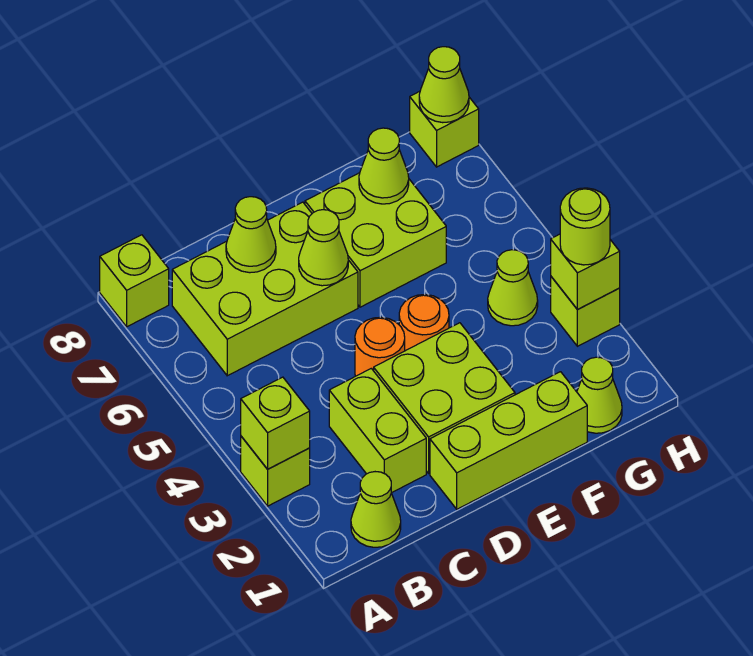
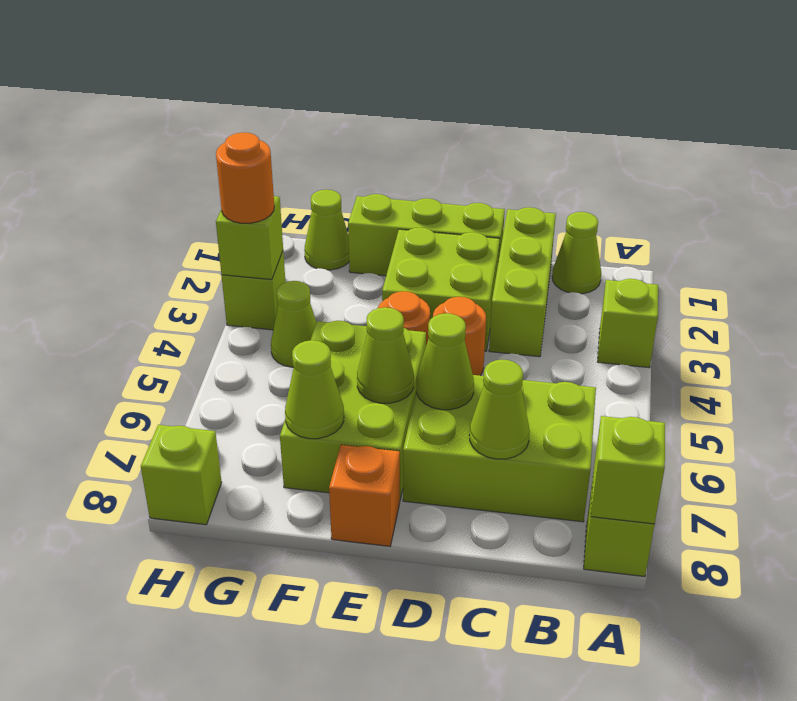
lime brick A3 level 2 -> lime brick A8 level 2
lime brick C2:C3 level 1 -> lime brick C1:C3 level 1
lime brick E6:F7 level 1 -> lime brick E5:F7 level 1
none -> orange brick E8 level 1
lime round brick H3 level 3 -> orange round brick H3 level 3
lime cone H8 level 2 -> lime cone E6 level 2

